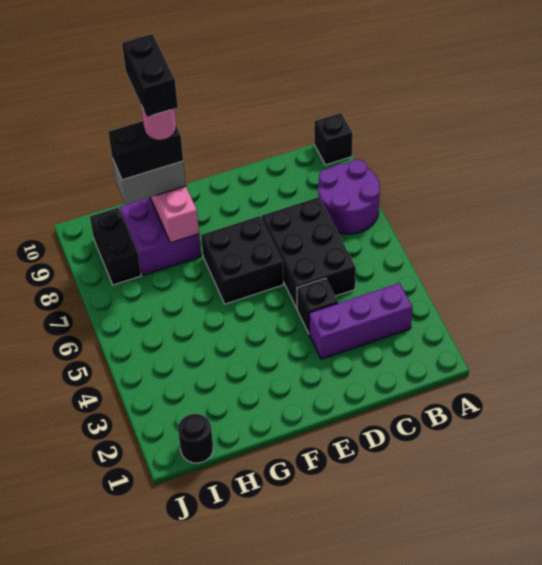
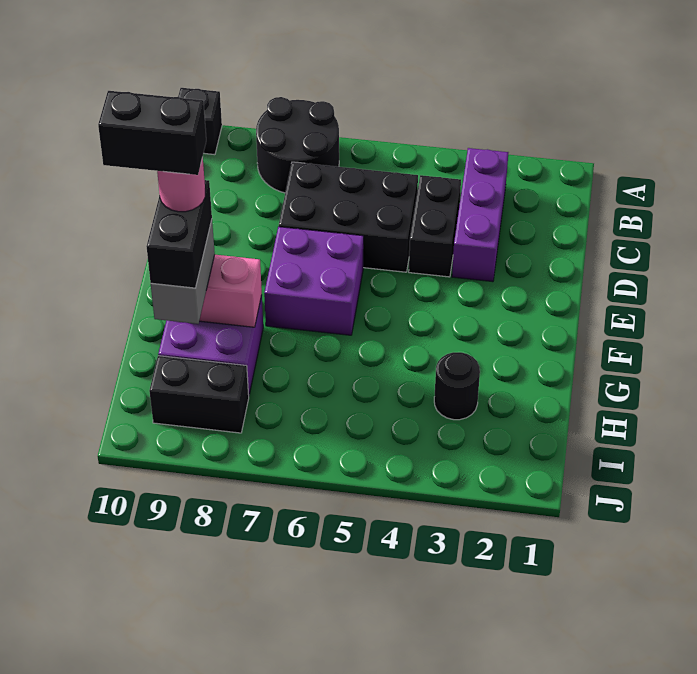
purple round brick A7:B8 level 1 -> black round brick A7:B8 level 1
black brick D4 level 1 -> black brick C4:D4 level 1
black brick E6:F7 level 1 -> purple brick E6:F7 level 1
black round brick I1 level 1 -> black round brick H3 level 1

